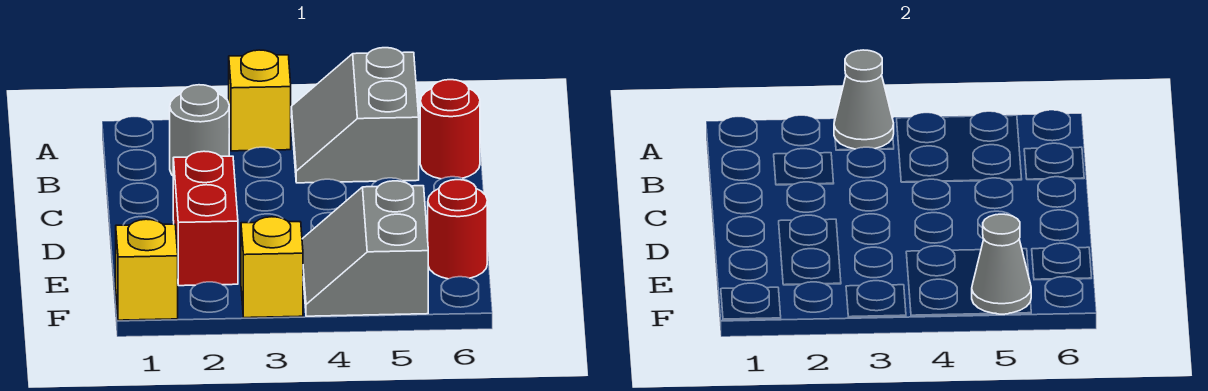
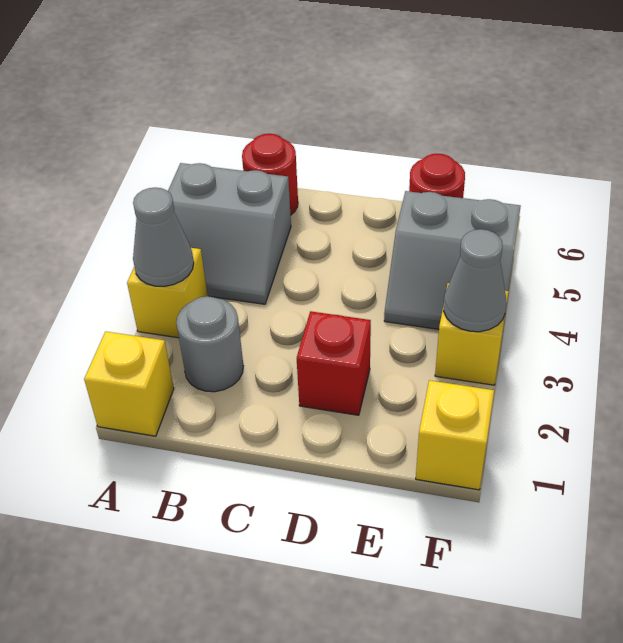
none -> yellow brick A1 level 1
red brick D2:E2 level 1 -> red brick D2 level 1
grey cone F5 level 2 -> grey cone F3 level 2

